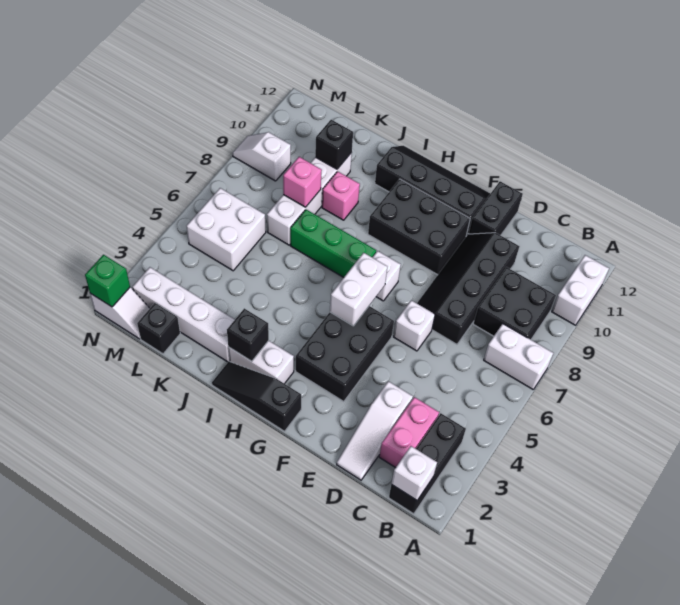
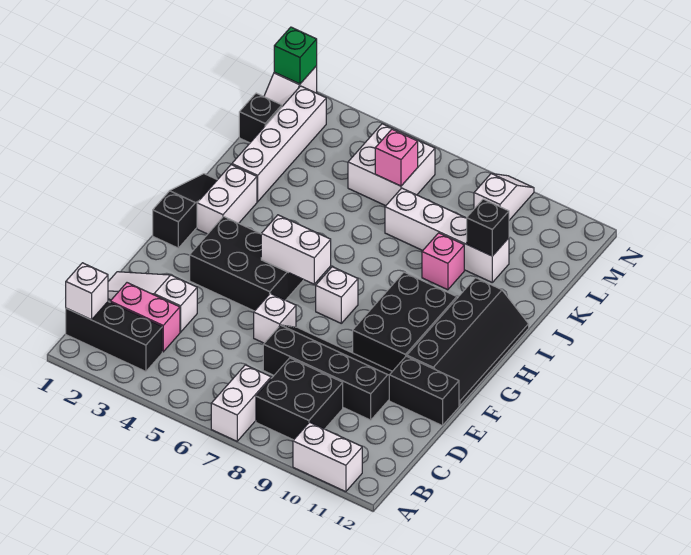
green brick H7:J7 level 1 -> none
black brick I2 level 2 -> none
pink brick K8 level 2 -> pink brick L6 level 2

